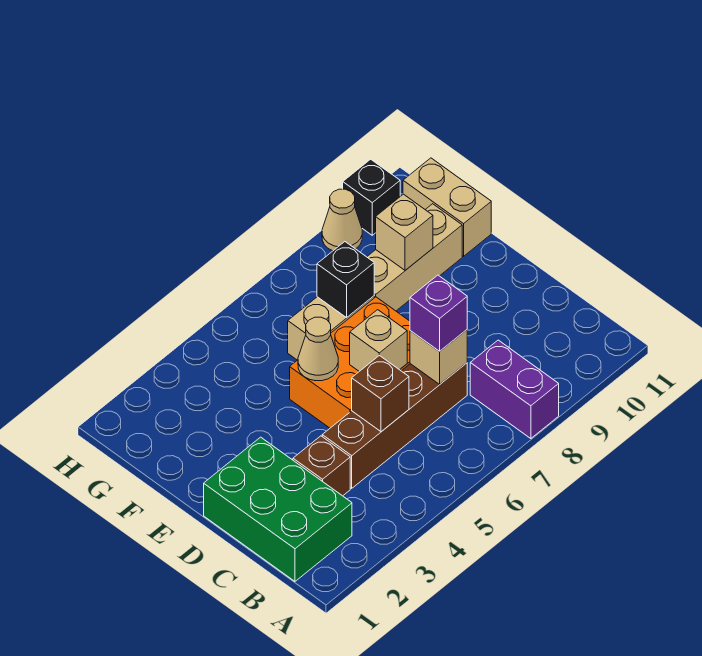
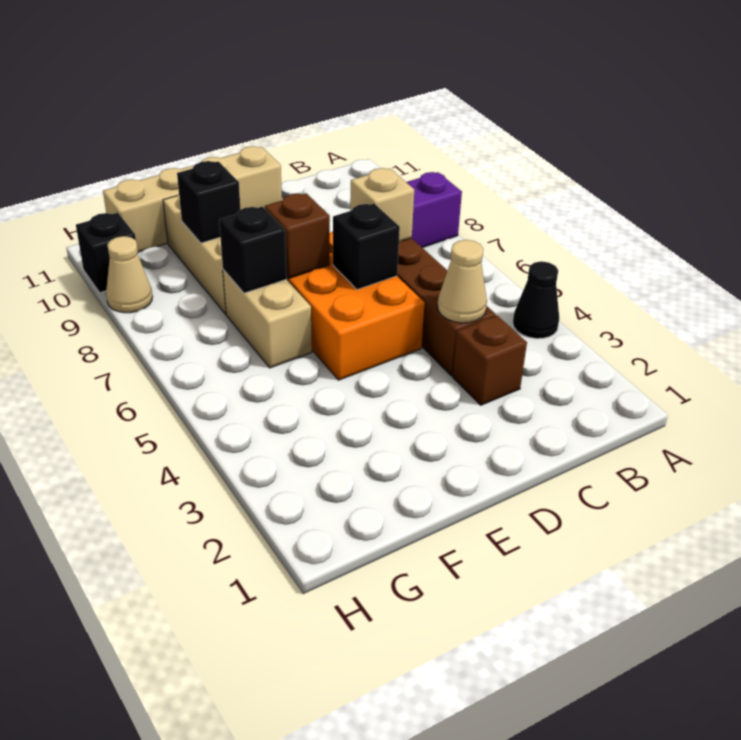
none -> black cone A4 level 1
green brick B1:D2 level 1 -> none
brown brick C5 level 2 -> brown brick E7 level 2
purple brick C7 level 3 -> none
tan brick D6 level 2 -> black brick D6 level 2
tan cone E5 level 2 -> tan cone C4 level 2
tan brick F9 level 2 -> black brick F9 level 2
tan brick F11:G11 level 1 -> tan brick D11:G11 level 1

